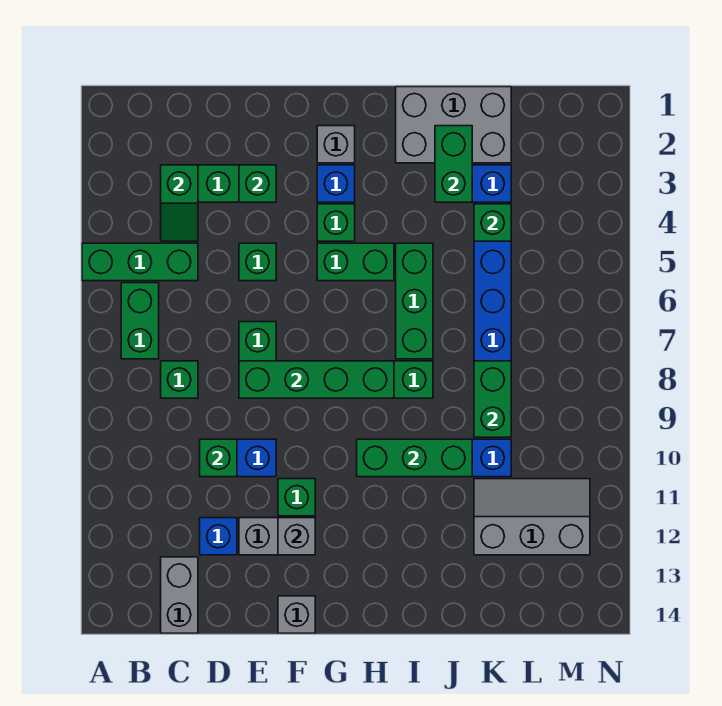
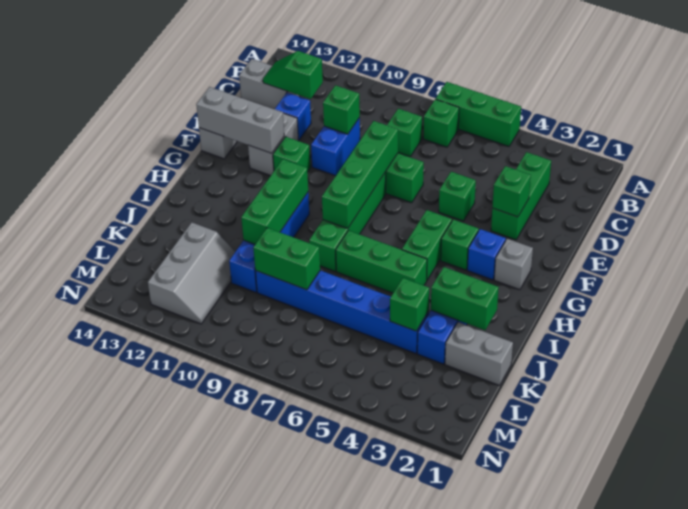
green brick A5:C5 level 1 -> green brick A5:A7 level 1
green brick B6:B7 level 1 -> green brick B7 level 1
green slope C3:C4 level 2 top 3 -> green slope C12:C13 level 2 top 12
grey brick F12 level 2 -> grey brick F12:F14 level 2
grey brick I1:K2 level 1 -> grey brick K1:K2 level 1

